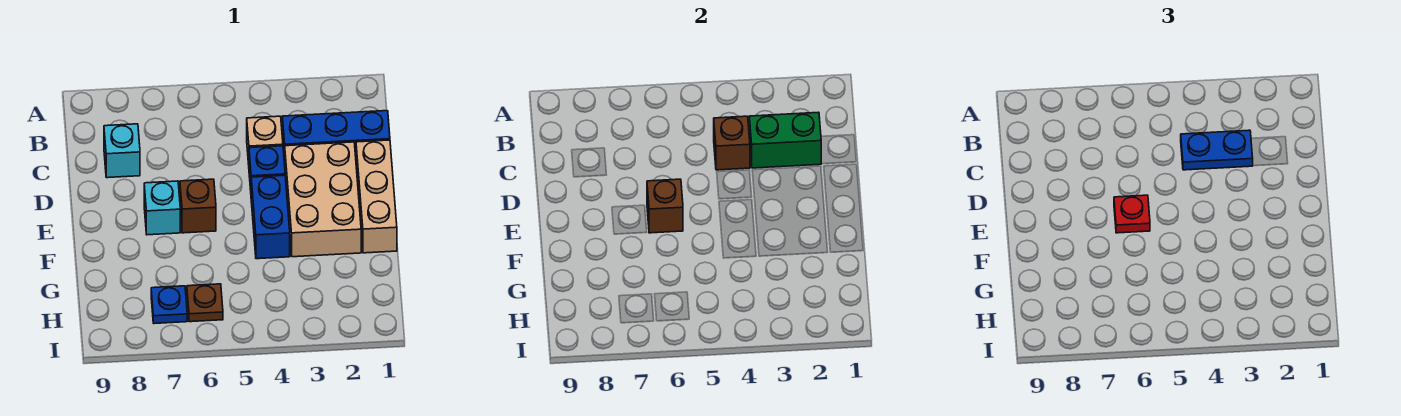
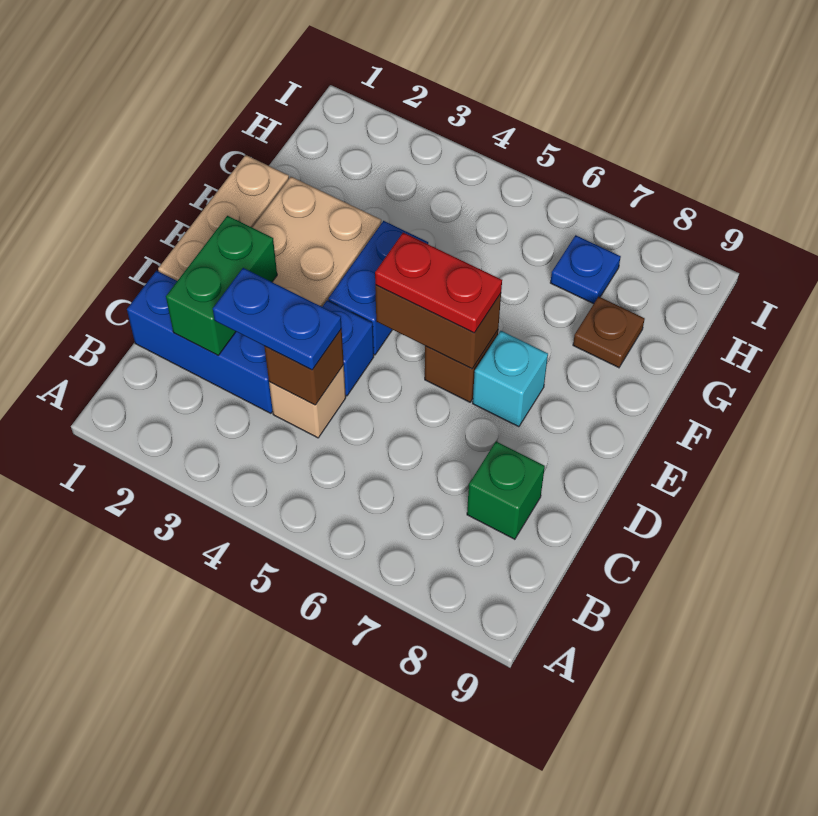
green brick C2:C3 level 2 -> green brick C2:D2 level 2
cyan brick C8 level 1 -> green brick C8 level 1
brown brick E6 level 2 -> brown brick E5:E6 level 2
red plate E6 level 3 -> red plate E5:E6 level 3
brown plate H6 level 1 -> brown plate G8 level 1

